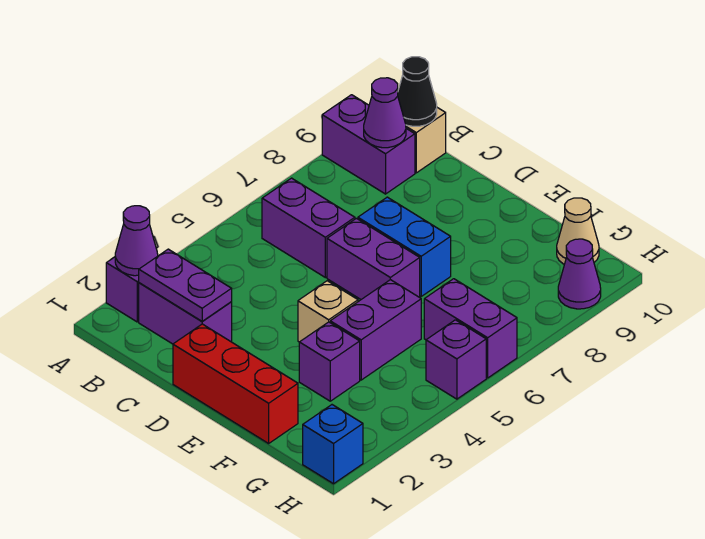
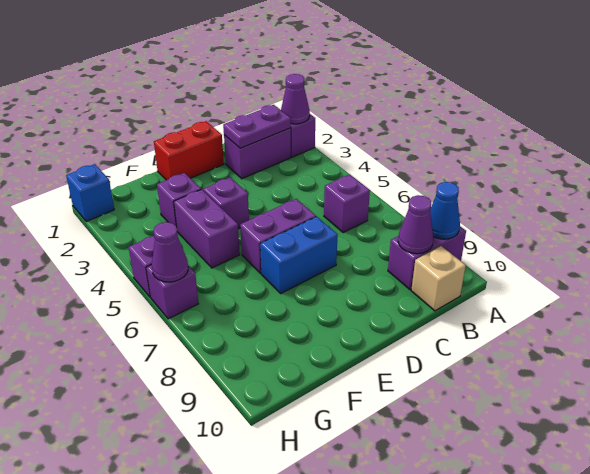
none -> blue cone A9 level 2
purple brick B6:C6 level 1 -> purple brick B6 level 1
black cone B10 level 2 -> none
red brick D1:F1 level 1 -> red brick D1:E1 level 1
tan brick E4 level 1 -> purple brick E4 level 1
purple brick G6:H6 level 1 -> purple brick H6 level 1
tan cone G10 level 1 -> none
purple cone H9 level 1 -> purple cone H6 level 2

